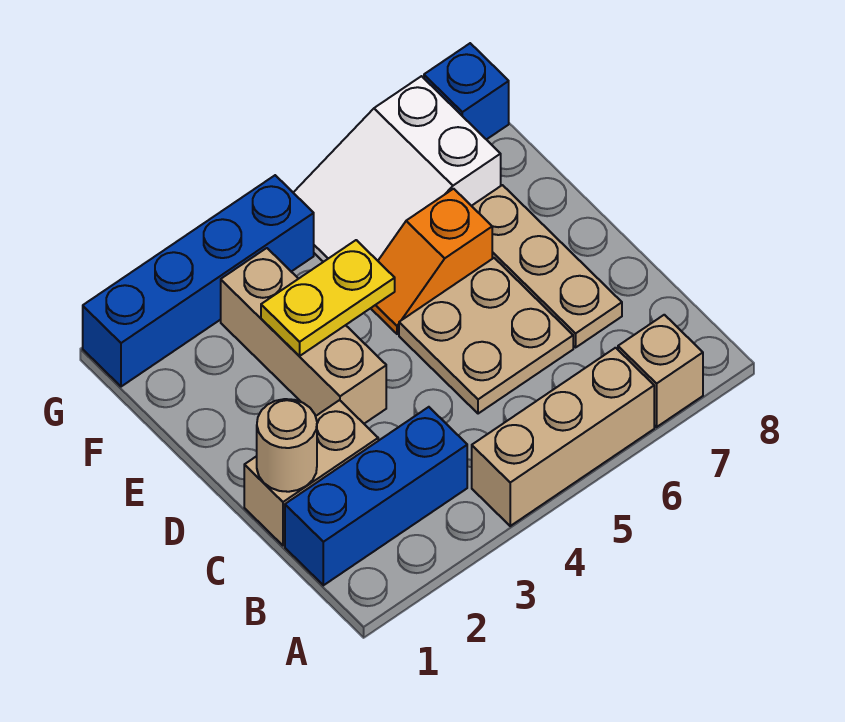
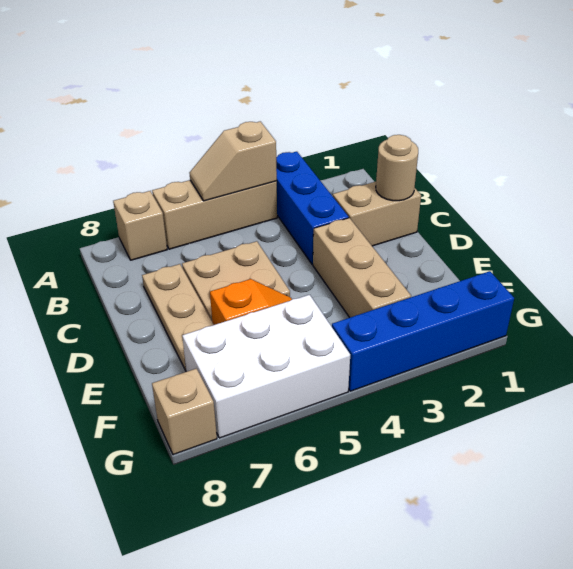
none -> tan slope A4:A5 level 2 top 4
blue brick B1:B3 level 1 -> blue brick A3:C3 level 1
yellow plate E3:E4 level 2 -> none
white slope F5:G7 level 1 top 7 -> white brick F5:G7 level 1
blue brick G8 level 1 -> tan brick G8 level 1

